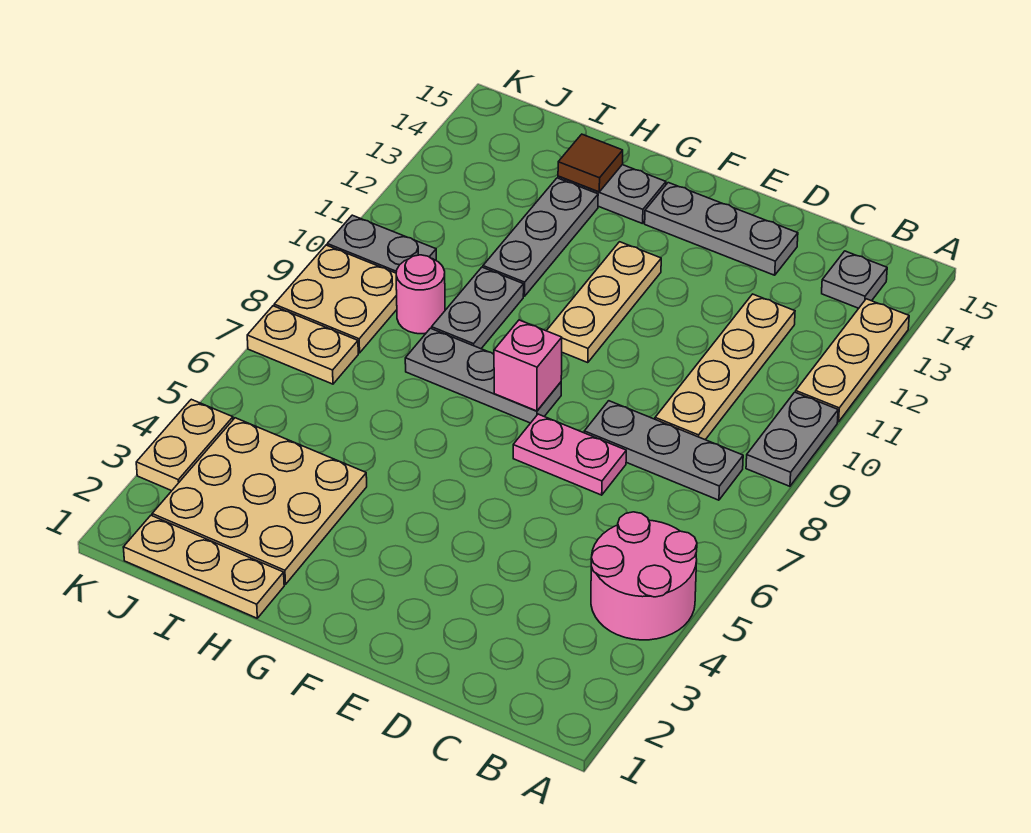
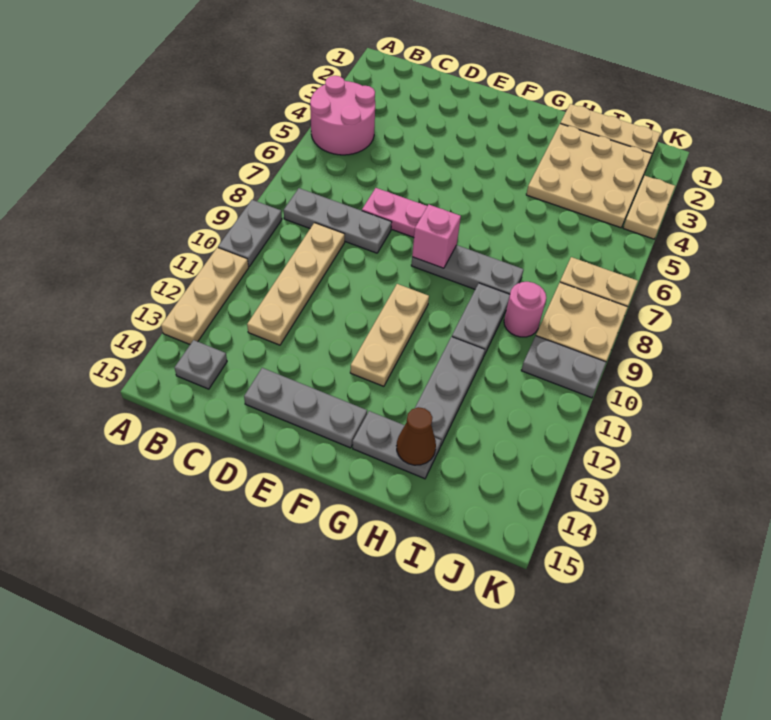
brown tile H14 level 2 -> brown cone H14 level 2

